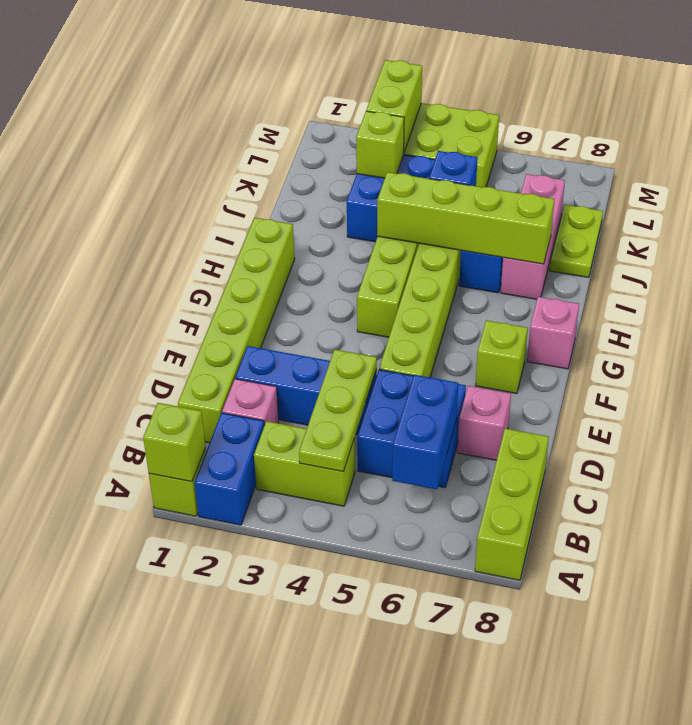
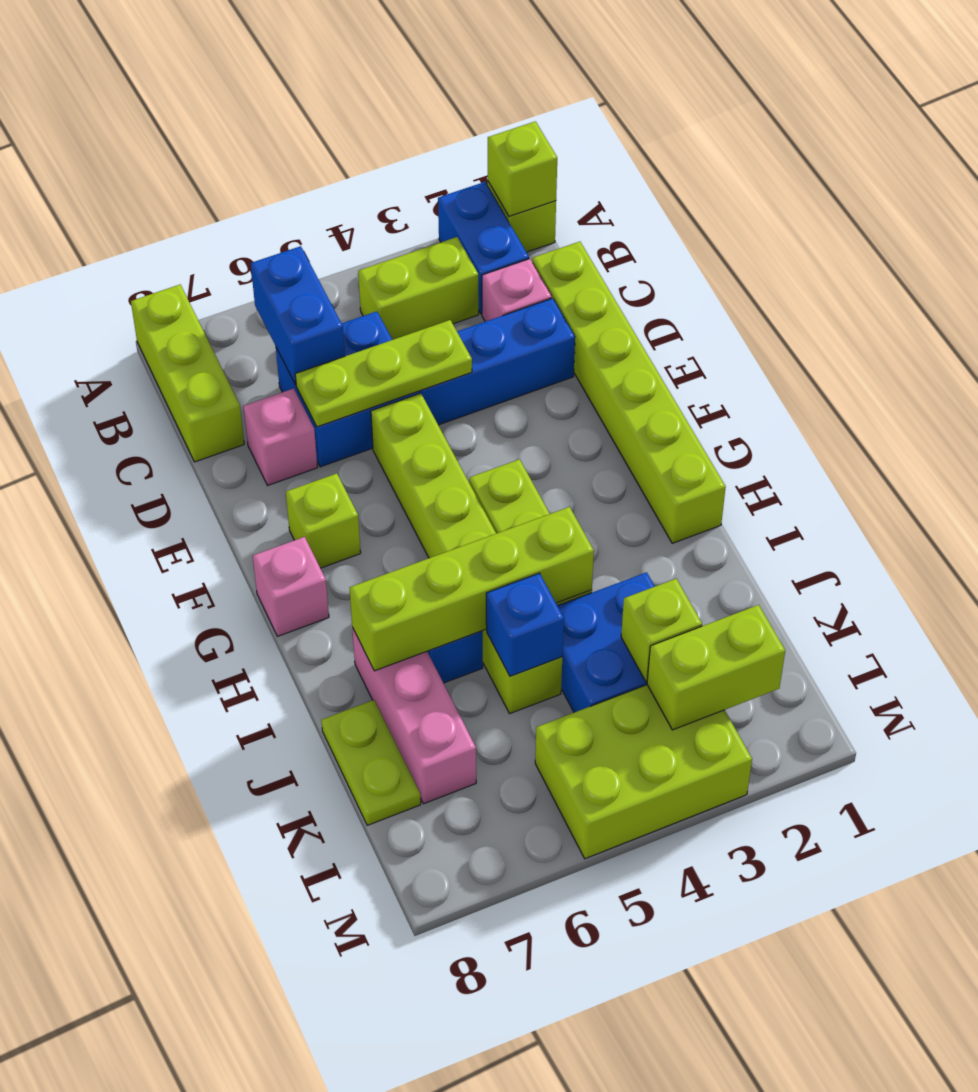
lime plate B4:D4 level 2 -> lime plate D4:D6 level 2
lime brick L3:M3 level 2 -> lime brick L2:L3 level 2

